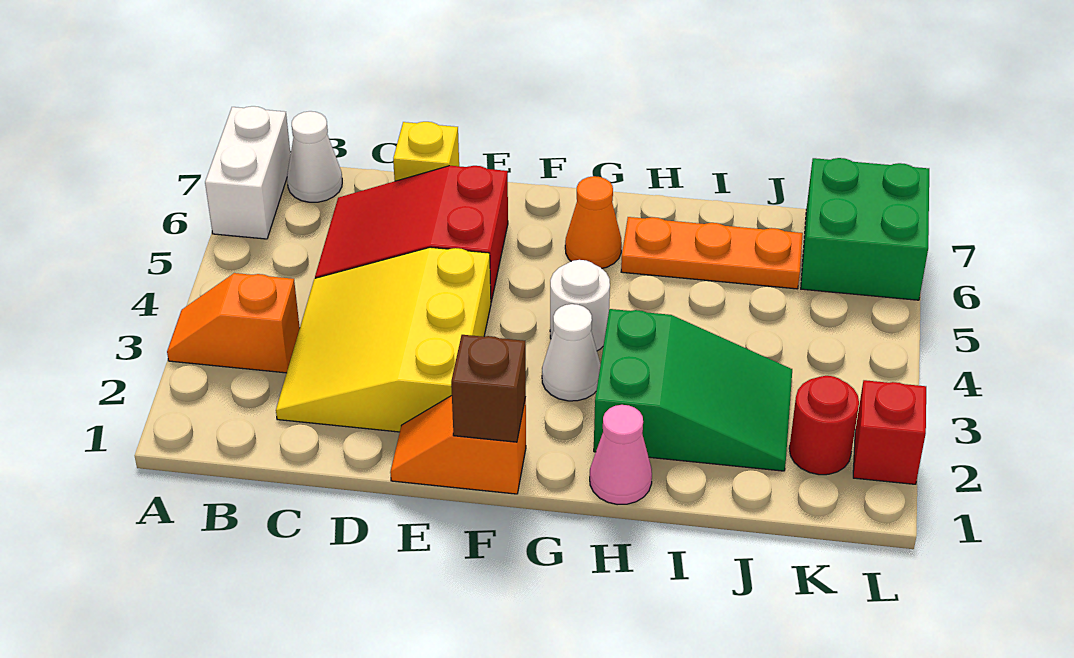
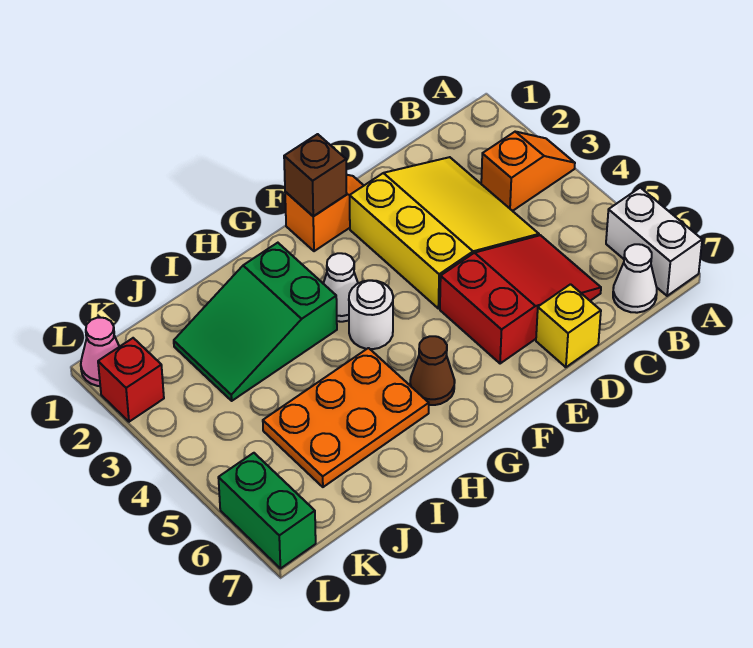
orange cone G6 level 1 -> brown cone G6 level 1
pink cone H1 level 1 -> pink cone L1 level 1
orange plate H6:J6 level 1 -> orange plate H5:J6 level 1
red round brick K2 level 1 -> none
green brick K6:L7 level 1 -> green brick L6:L7 level 1

